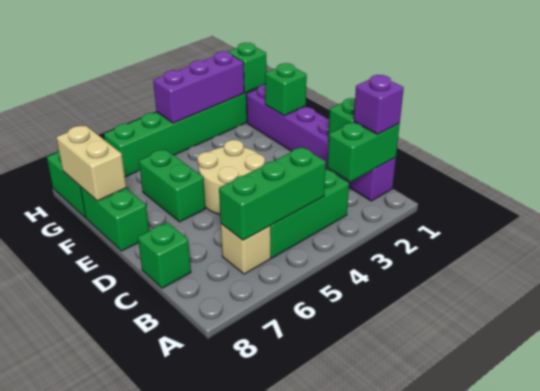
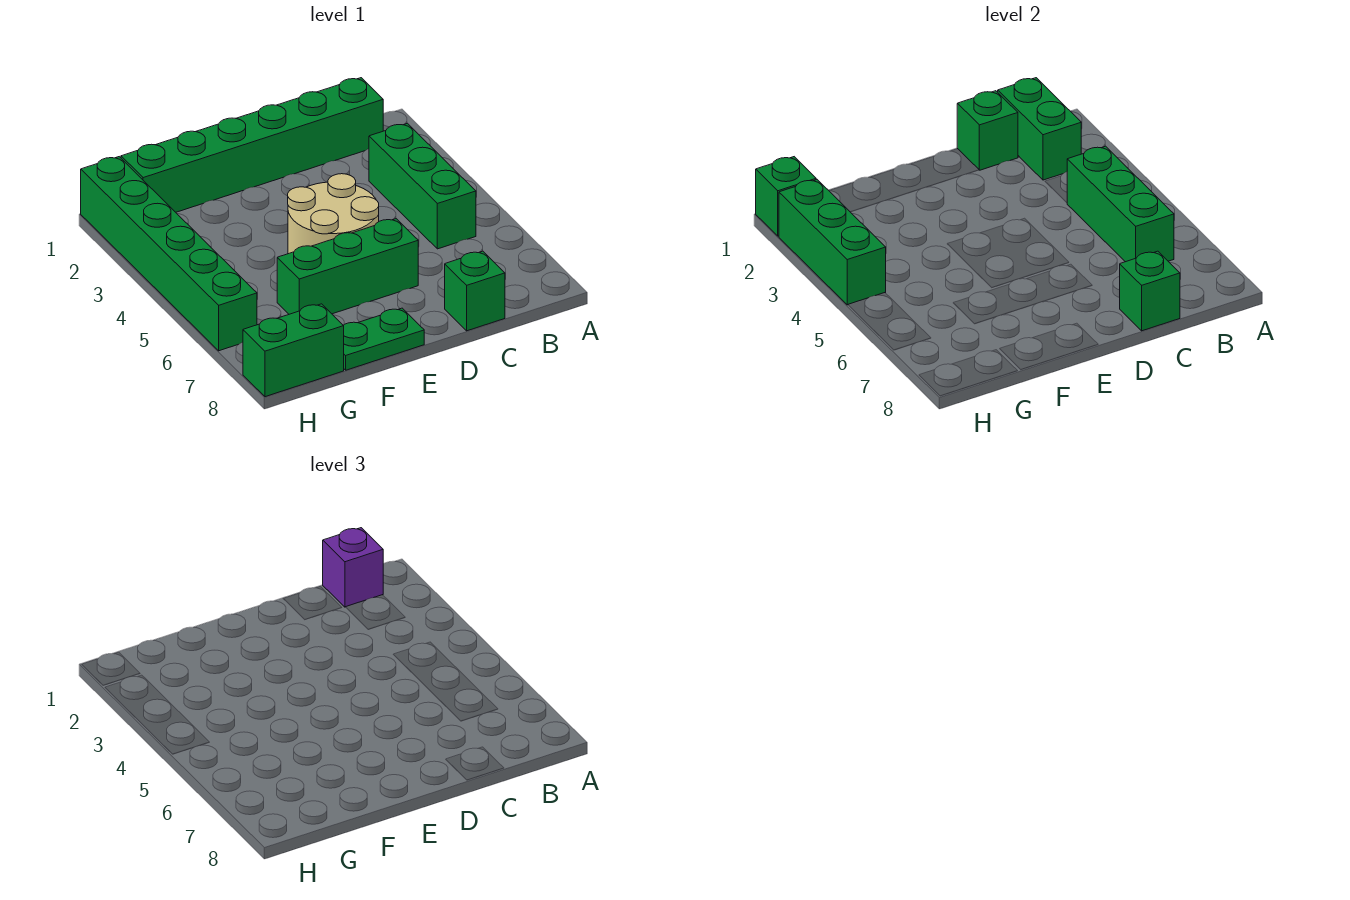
purple brick B1:G1 level 1 -> green brick B1:G1 level 1
tan brick B6 level 1 -> none
green brick E6:F6 level 1 -> green brick D6:F6 level 1
green brick E8:F8 level 1 -> green plate E8:F8 level 1
green brick F1 level 2 -> green brick C8 level 2
tan brick F8:G8 level 2 -> none
purple brick H2:H4 level 2 -> green brick H2:H4 level 2

